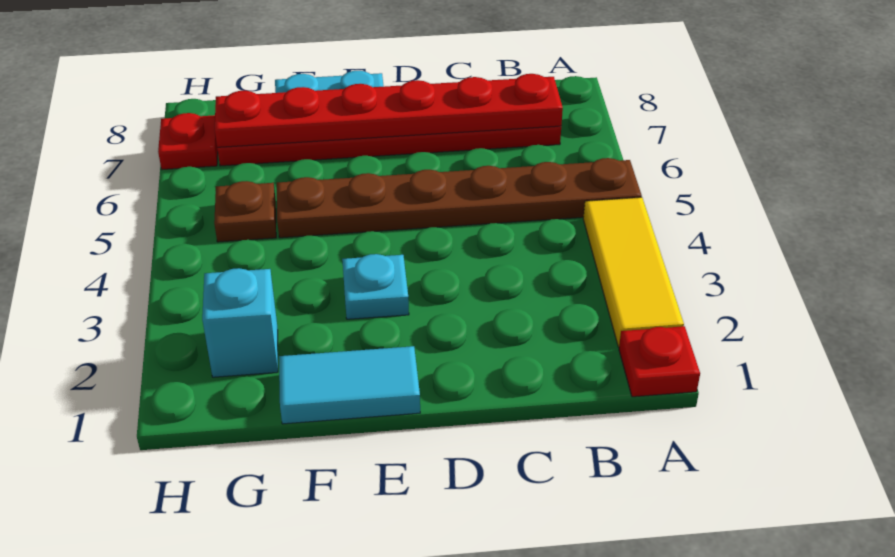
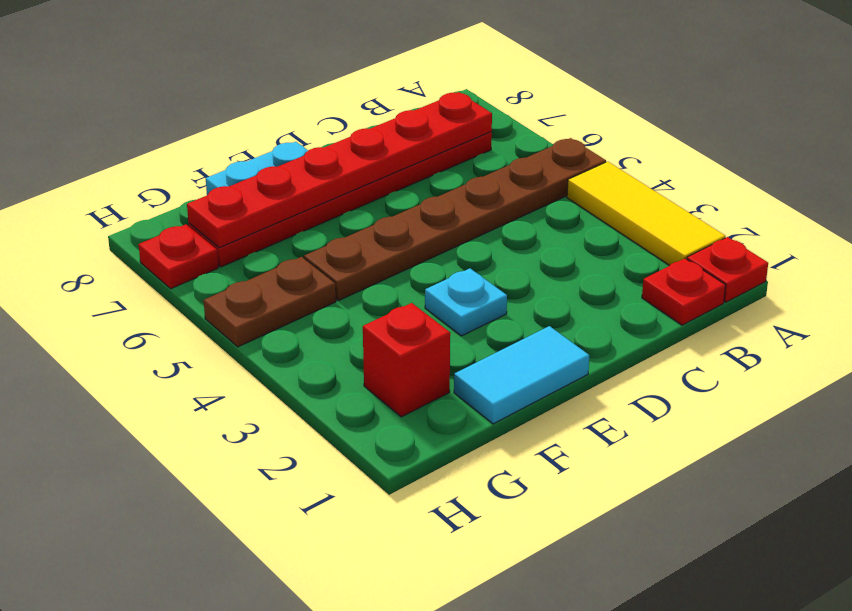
none -> red plate B1 level 1
cyan brick G2 level 1 -> red brick G2 level 1
brown plate G5 level 1 -> brown plate G5:H5 level 1

